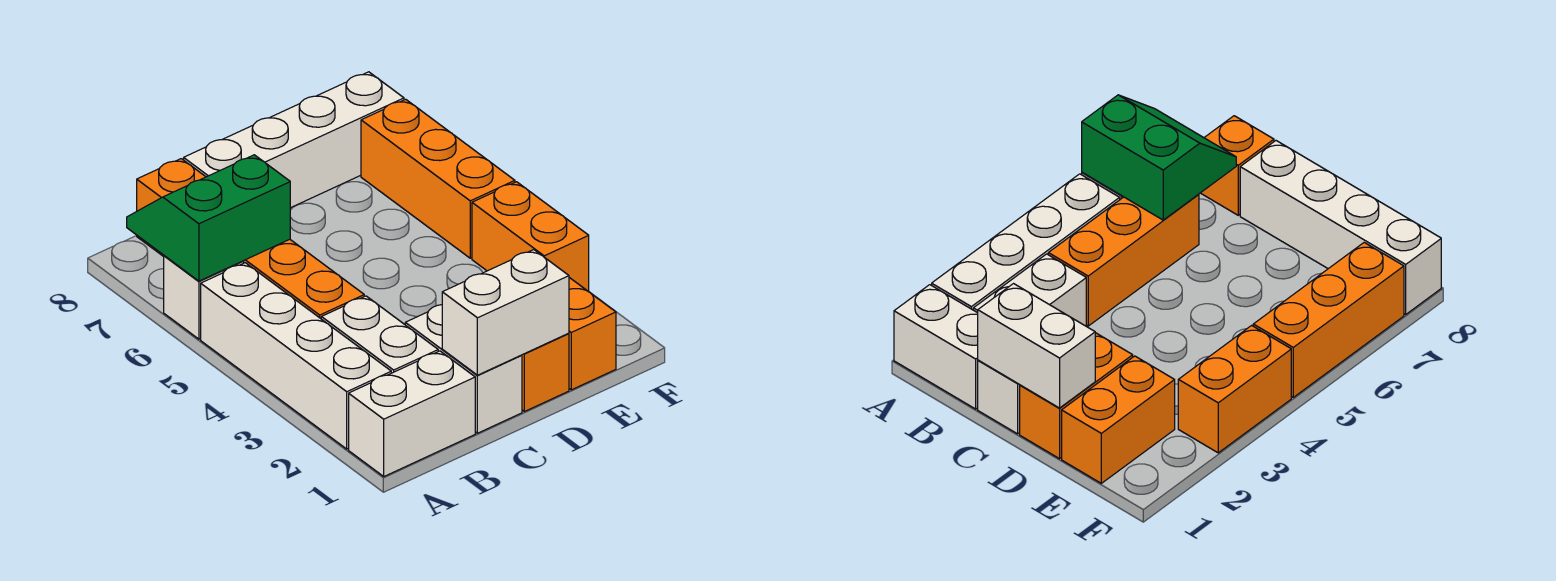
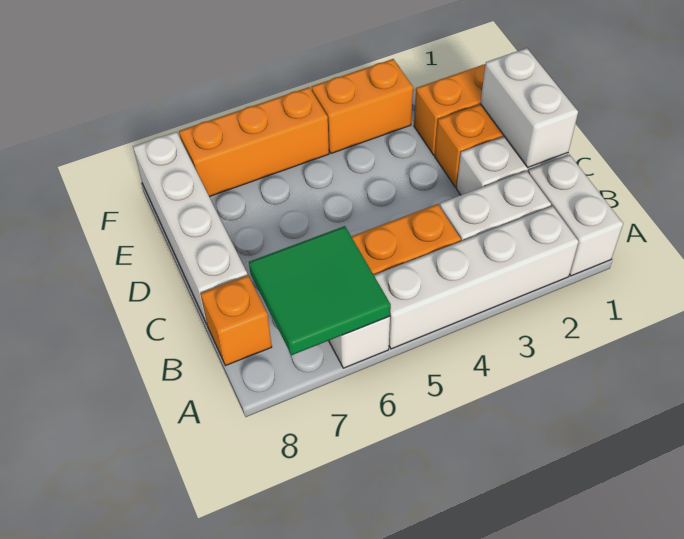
green slope A6:B7 level 2 top 6 -> green tile A6:B7 level 2

